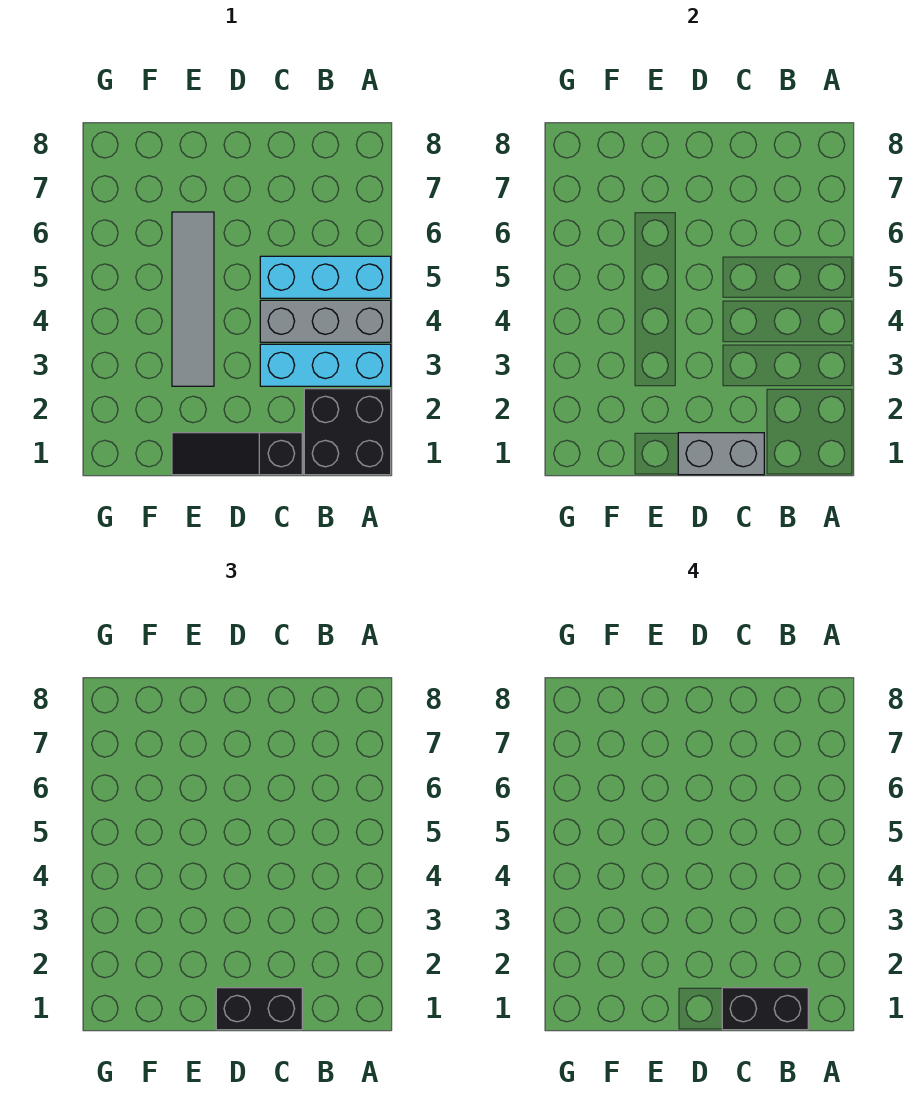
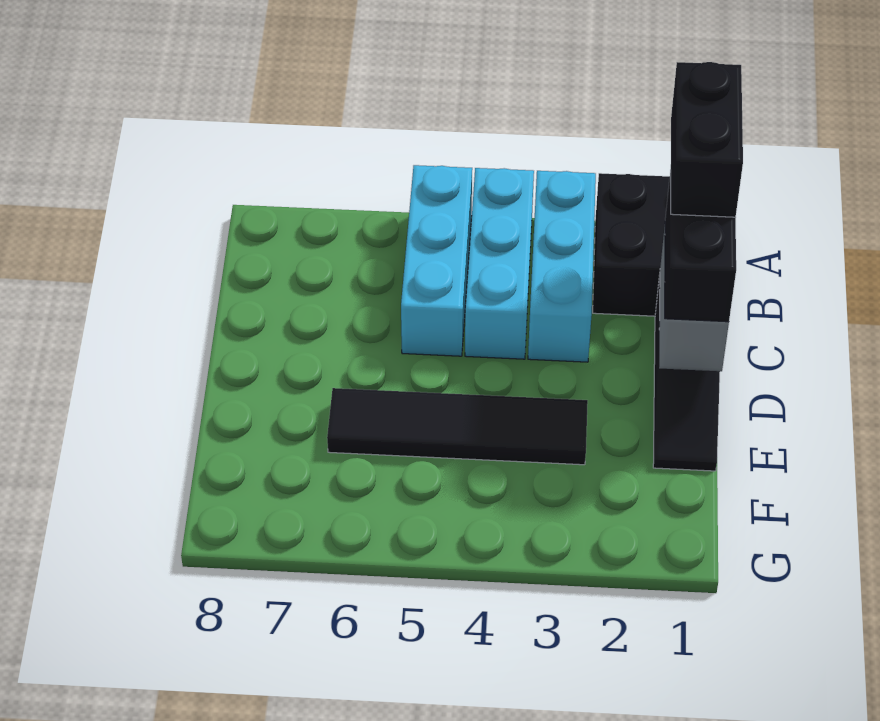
grey brick A4:C4 level 1 -> cyan brick A4:C4 level 1
grey tile E3:E6 level 1 -> black tile E3:E6 level 1

